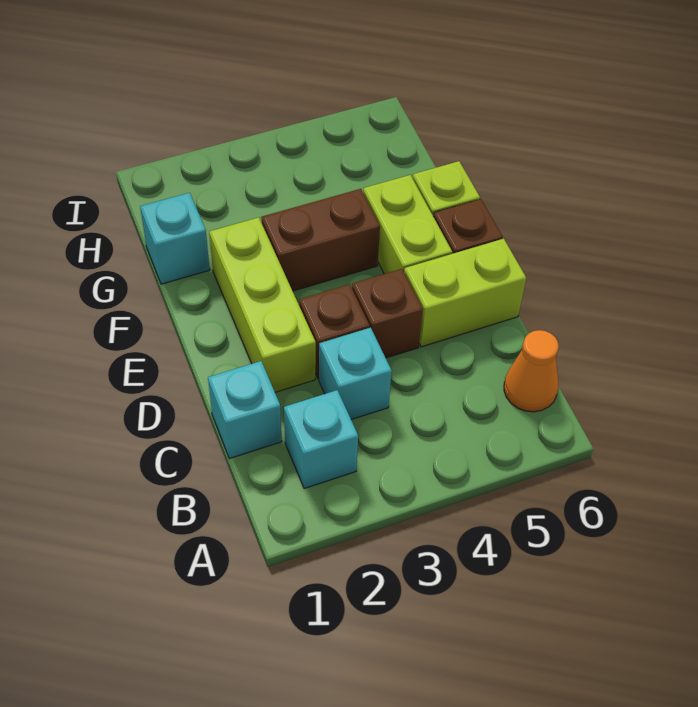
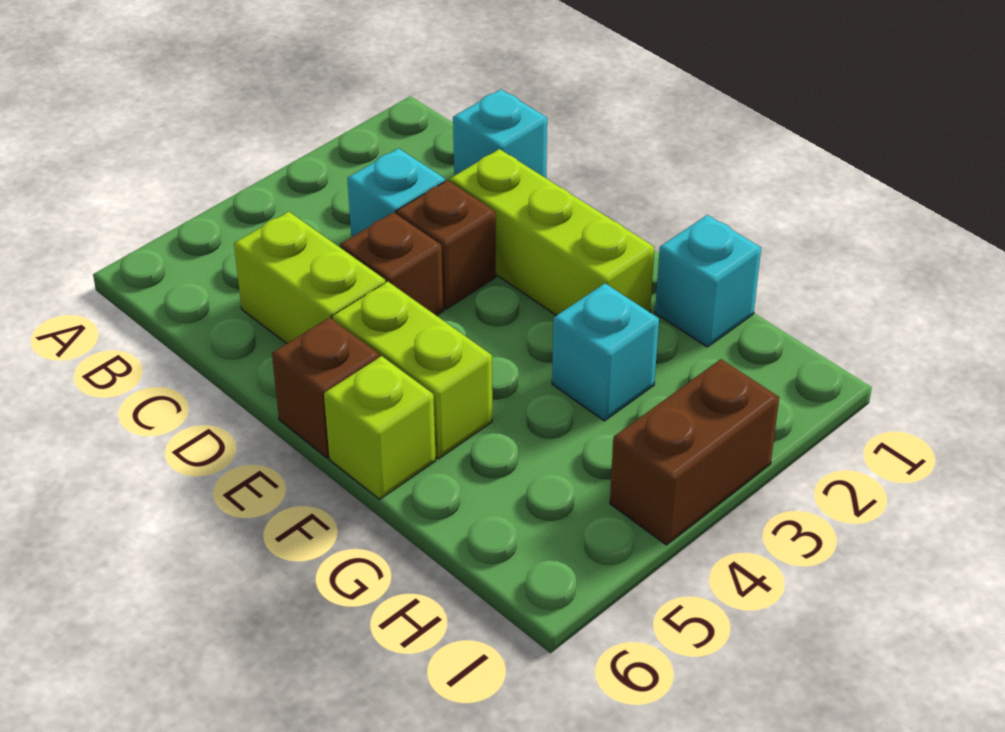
cyan brick B2 level 1 -> cyan brick G3 level 1
orange cone B6 level 1 -> none
lime brick D5:D6 level 1 -> lime brick C5:D5 level 1
brown brick F3:F4 level 1 -> brown brick I3:I4 level 1

